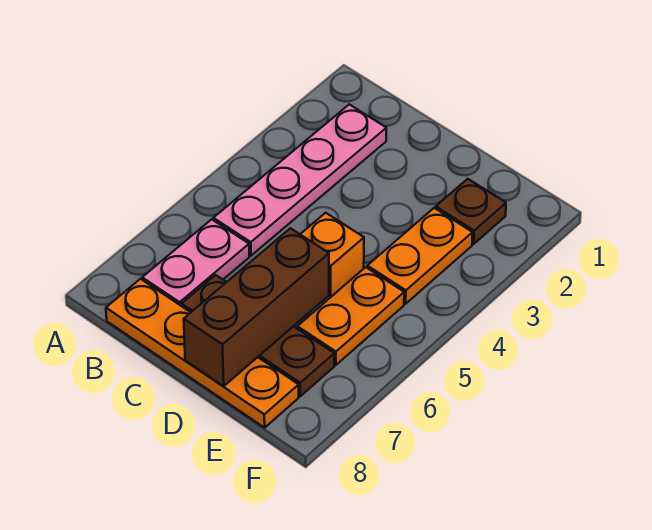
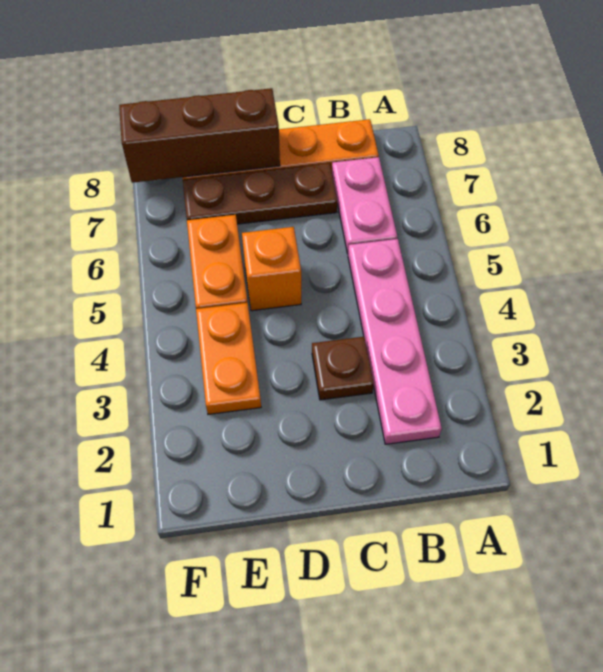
brown brick D6:D8 level 2 -> brown brick D8:F8 level 2
brown plate E2 level 1 -> brown plate C3 level 1

